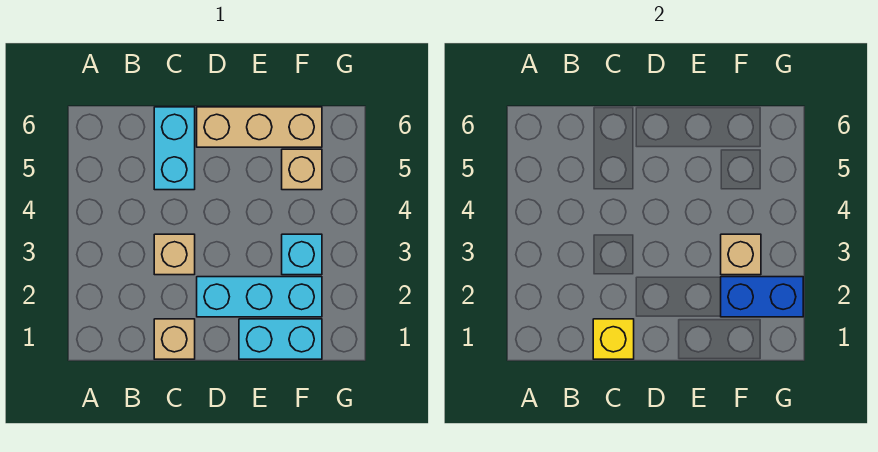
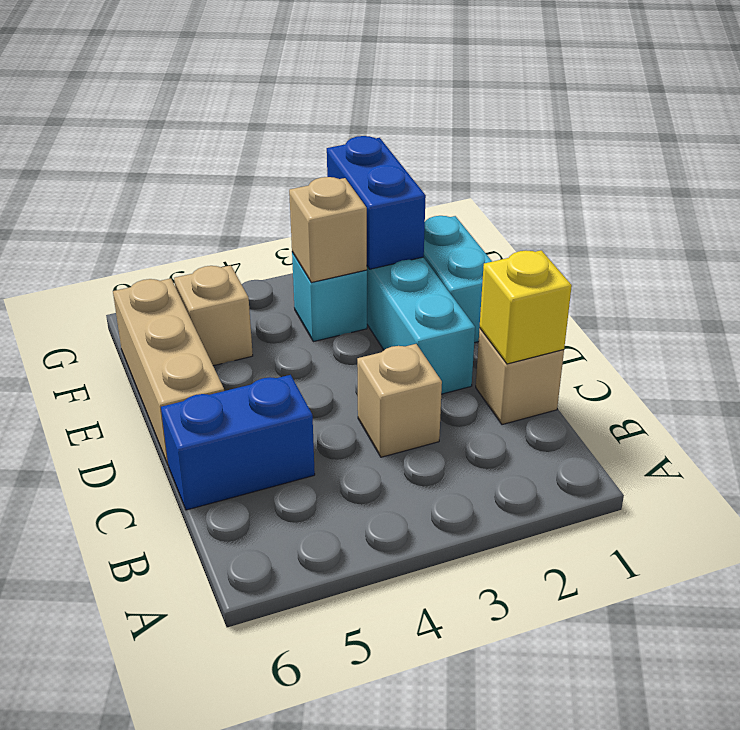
cyan brick C5:C6 level 1 -> blue brick C5:C6 level 1

